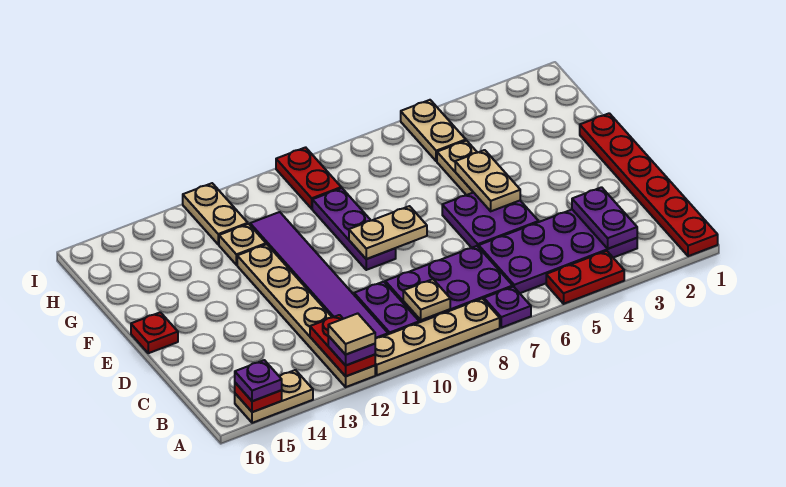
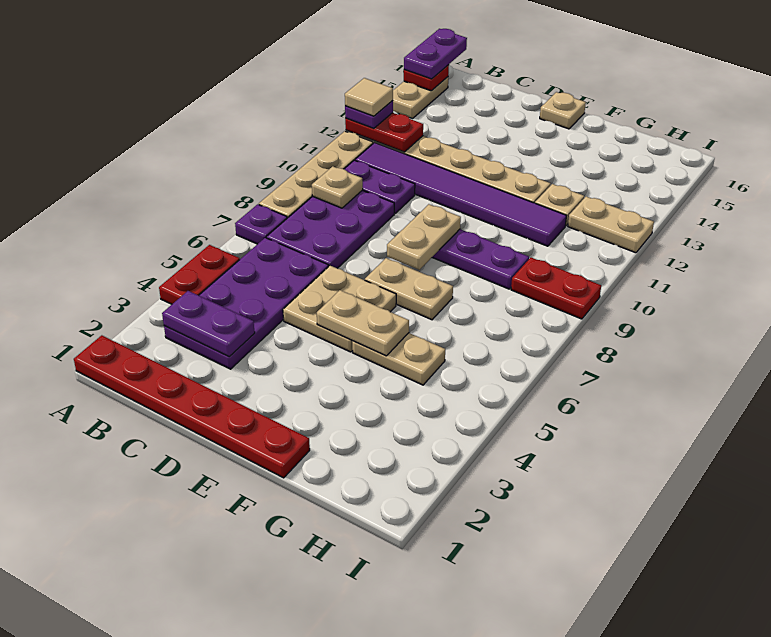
purple plate A15 level 3 -> purple plate A15:A16 level 3
purple plate D5:E6 level 1 -> tan plate D5:E6 level 1
red plate E16 level 1 -> tan plate E16 level 1
tan plate H5:I5 level 1 -> tan plate E7:F7 level 1

